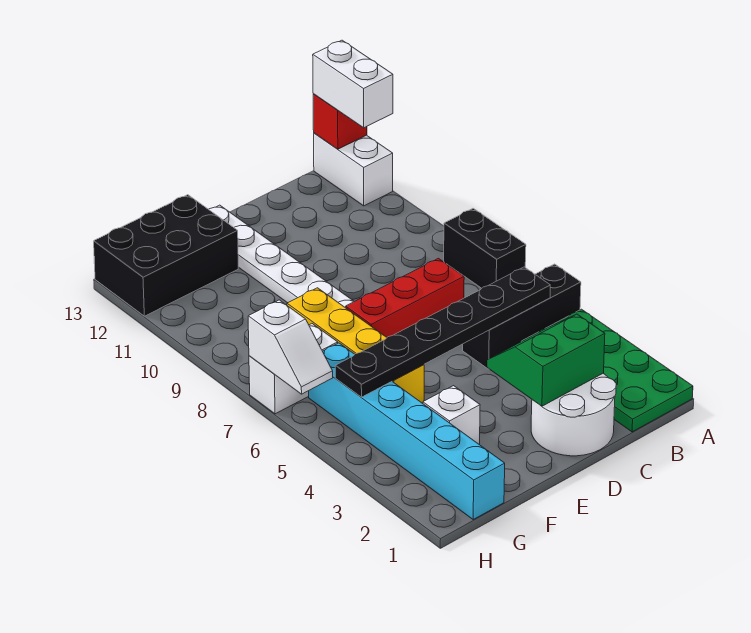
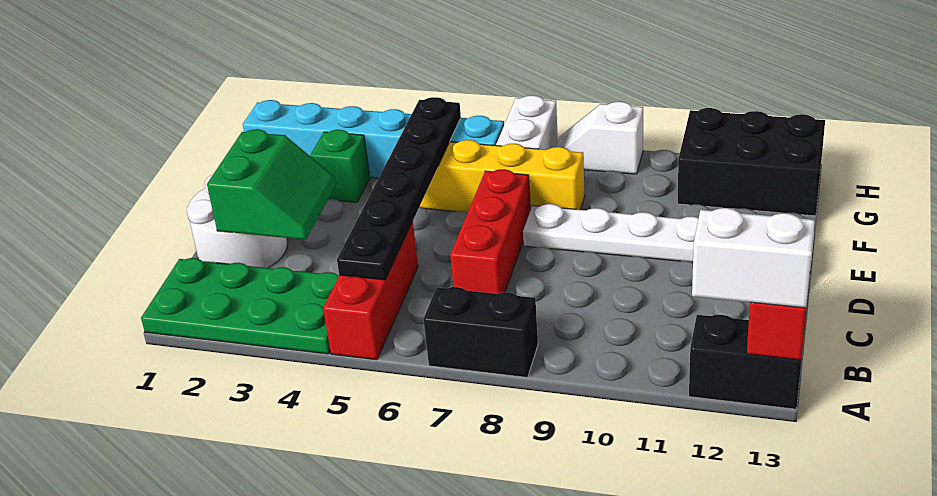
black brick A5:C5 level 1 -> red brick A5:C5 level 1
white brick A12:A13 level 1 -> black brick A12:A13 level 1
white brick F3 level 1 -> green brick F3 level 1
black brick F12:H13 level 1 -> black brick G11:H13 level 1
white slope H6:H7 level 2 top 7 -> white slope H8:H9 level 1 top 9

